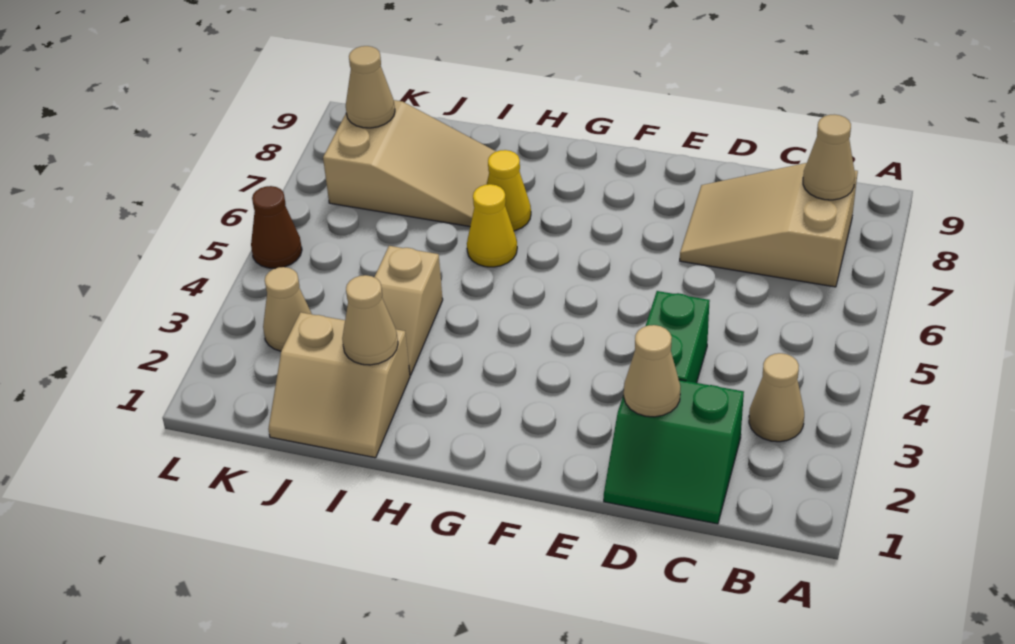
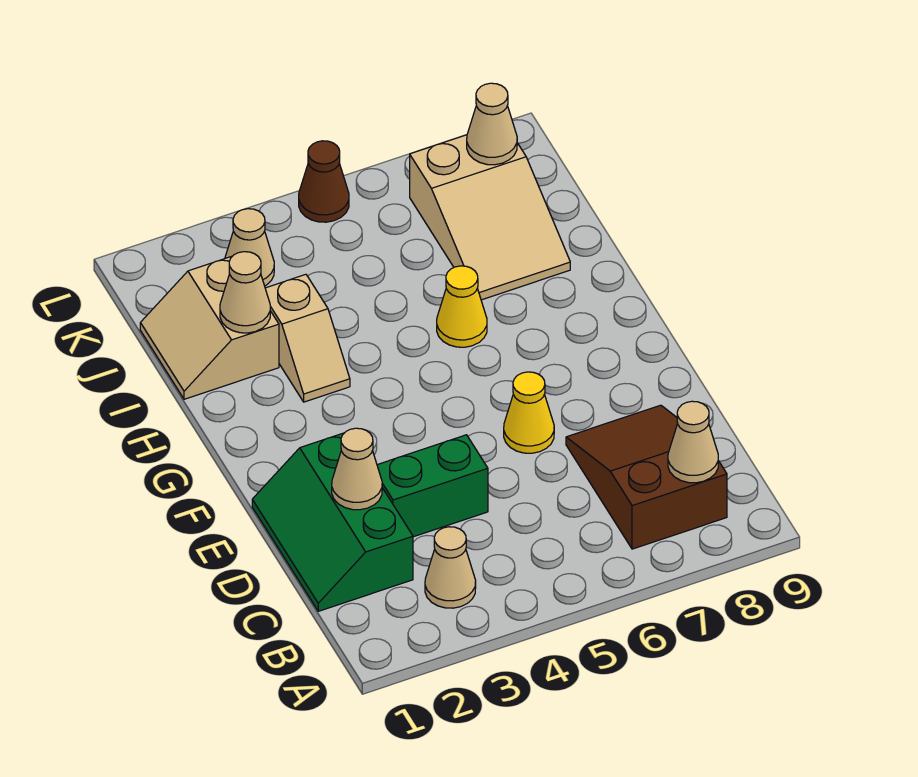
tan slope B7:D8 level 1 top B -> brown slope B7:D8 level 1 top B
green slope C1:D2 level 1 top 2 -> green slope C1:E2 level 1 top 2
yellow cone H7 level 1 -> yellow cone E6 level 1
tan slope I3:I4 level 1 top 4 -> tan slope H3:I3 level 1 top I

